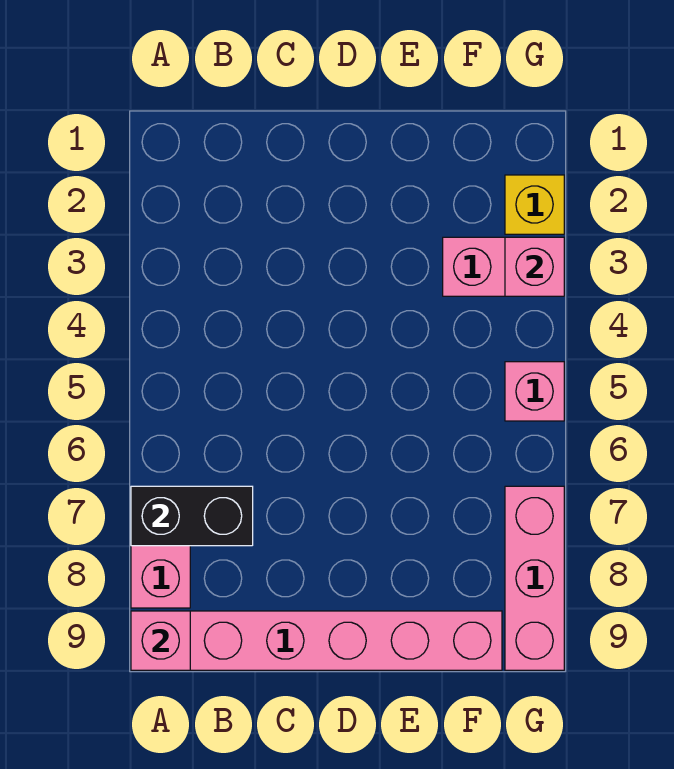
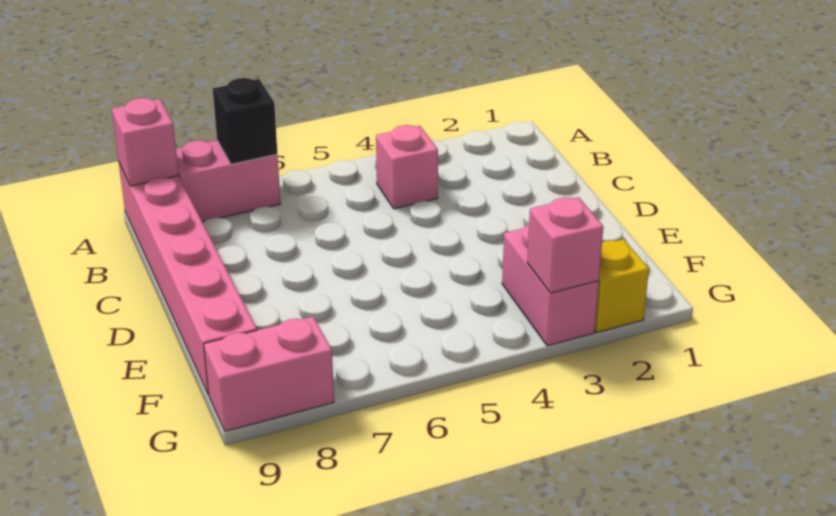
black brick A7:B7 level 2 -> black brick A7 level 2
pink brick G5 level 1 -> pink brick B4 level 1
pink brick G7:G9 level 1 -> pink brick G8:G9 level 1

